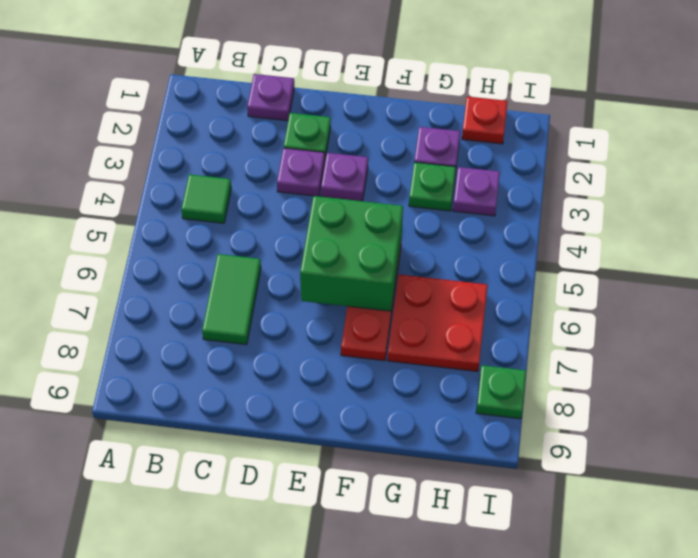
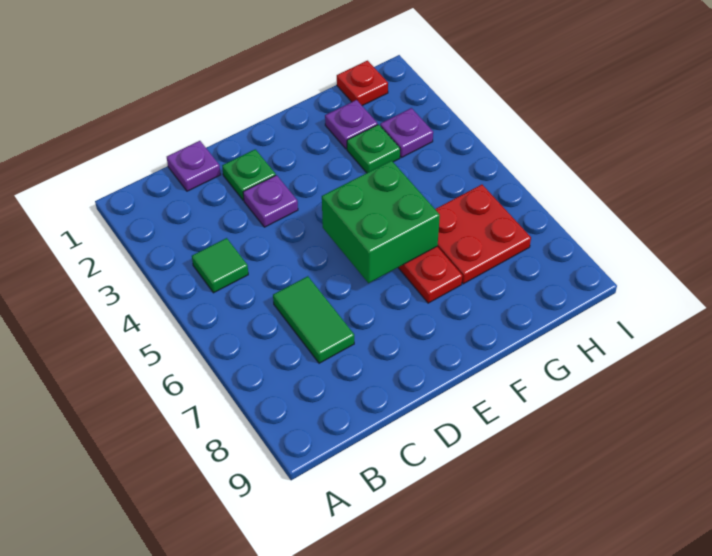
purple plate E3 level 1 -> none
green plate I8 level 1 -> none

